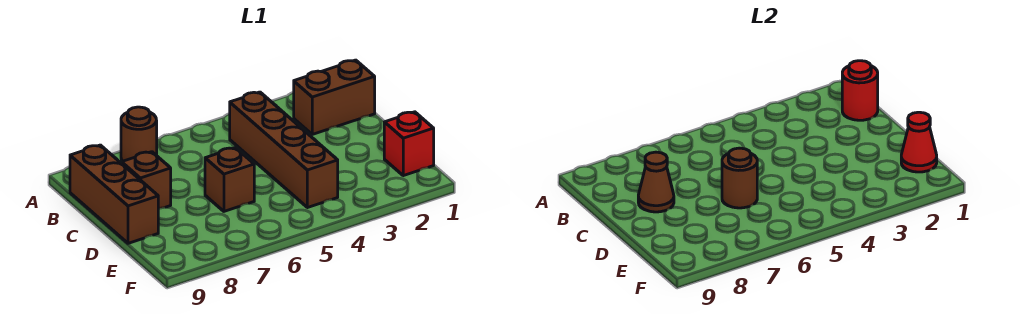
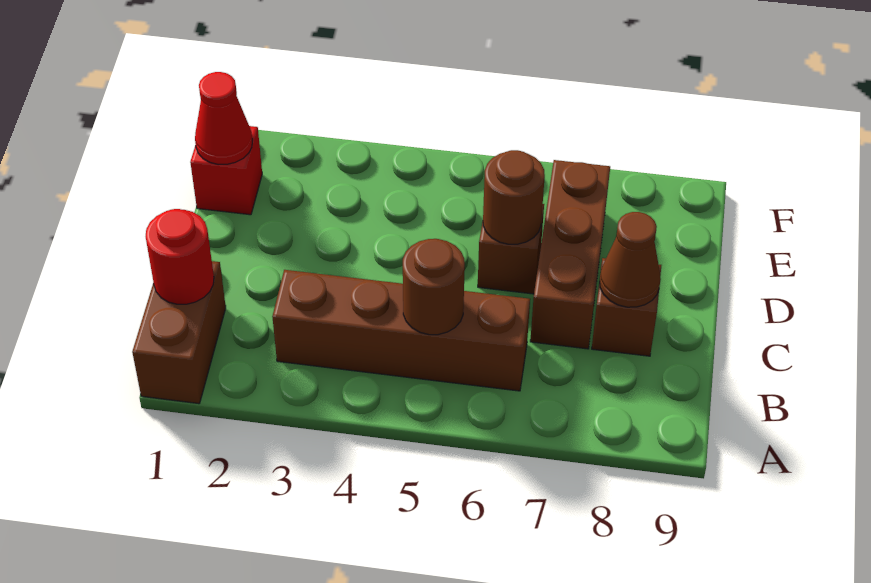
brown round brick A7 level 1 -> brown round brick B5 level 2
brown brick B1:B2 level 1 -> brown brick A1:B1 level 1
brown brick B4:E4 level 1 -> brown brick B3:B6 level 1
brown brick B9:D9 level 1 -> brown brick C7:E7 level 1

